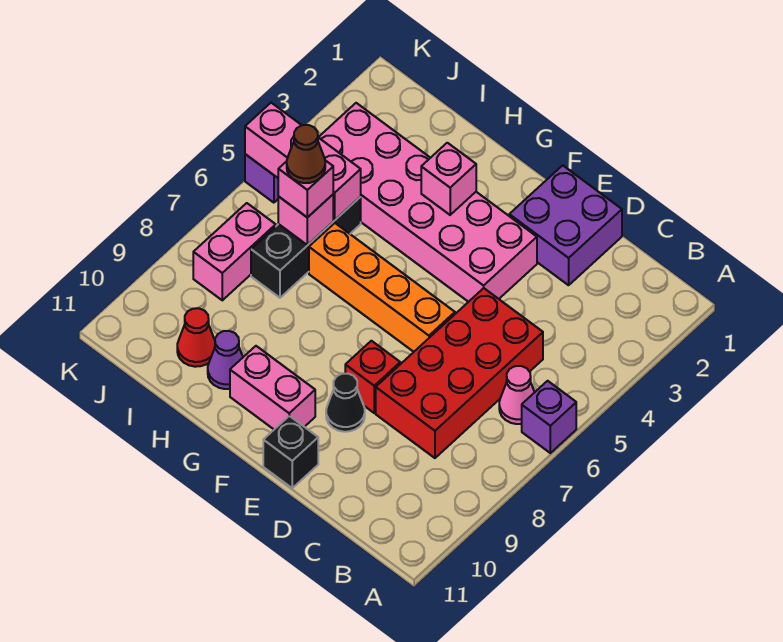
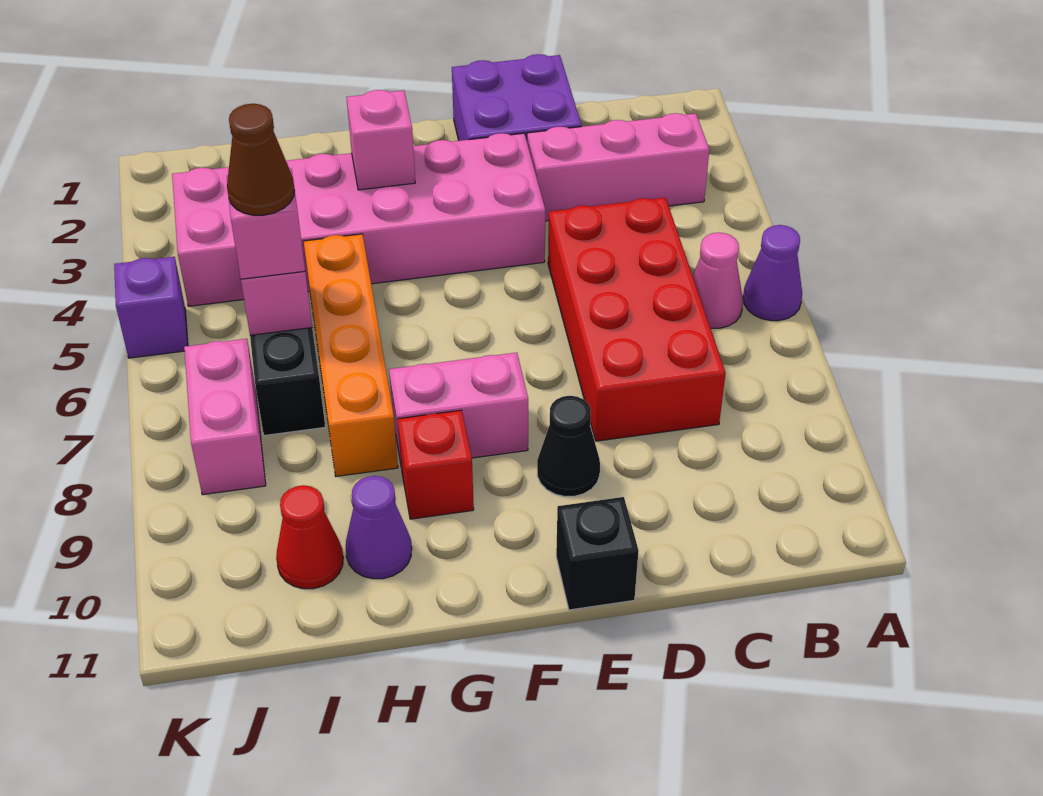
purple brick A6 level 1 -> purple cone A6 level 1
orange brick E6:H6 level 1 -> orange brick H5:H8 level 1
red brick E8 level 1 -> red brick G9 level 1
pink brick F10:G10 level 1 -> pink brick F8:G8 level 1
pink brick I5:K5 level 2 -> pink brick B3:D3 level 1

